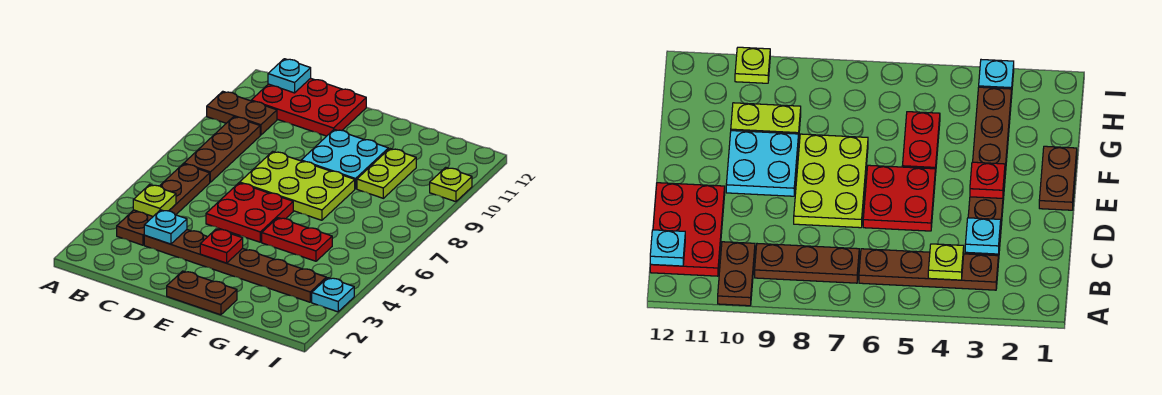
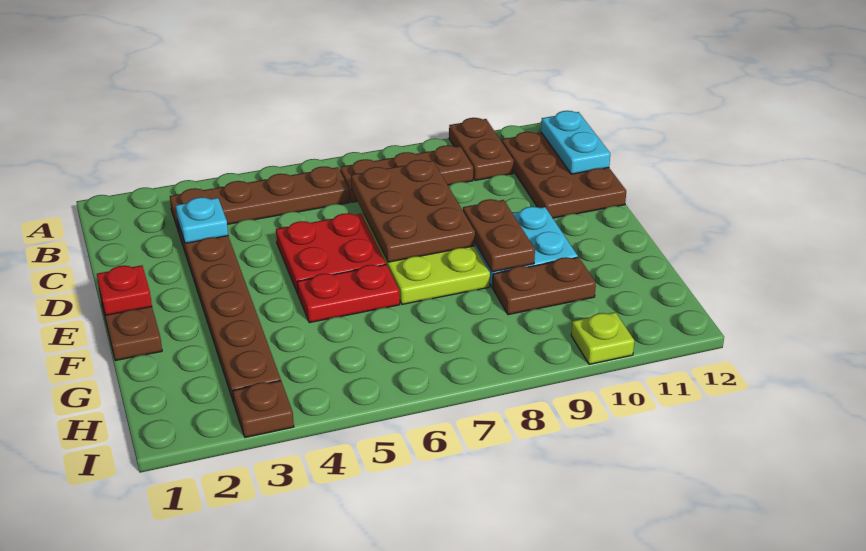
lime plate B4 level 2 -> none
red plate B11:D12 level 1 -> brown plate B11:D12 level 1
cyan plate B12 level 2 -> cyan plate B12:C12 level 2
none -> brown plate C7:E8 level 2
red plate E3 level 2 -> red plate E1 level 2
none -> brown plate E9:F9 level 2
red plate F5:G5 level 1 -> red plate F5:F6 level 1
lime plate G9:G10 level 1 -> brown plate G9:G10 level 1
cyan plate I3 level 1 -> brown plate I3 level 1

